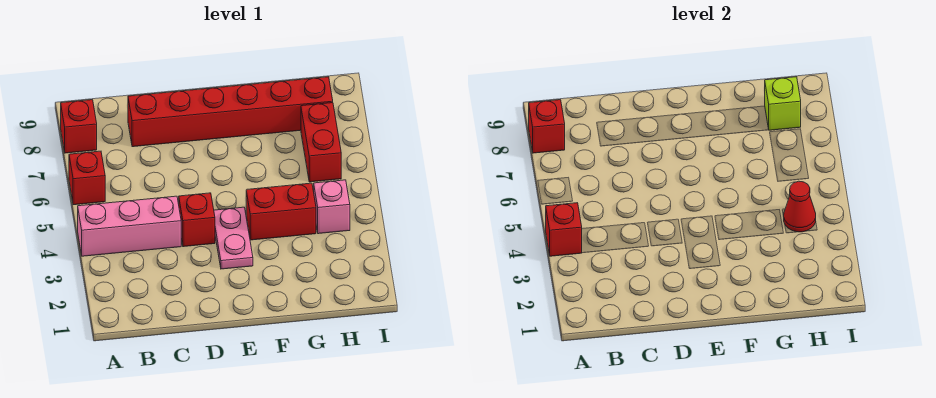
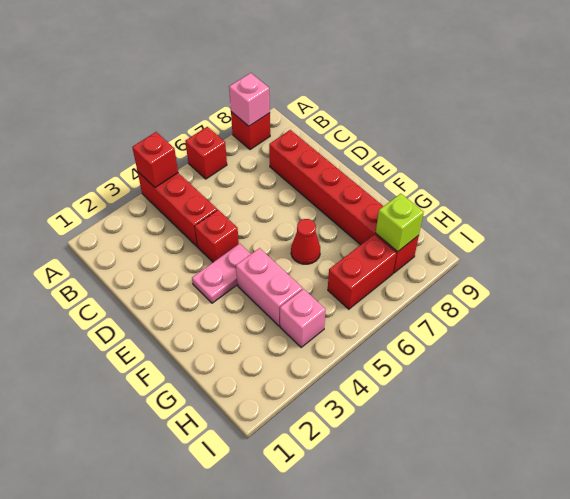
pink brick A4:C4 level 1 -> red brick A4:C4 level 1
red brick A8 level 2 -> pink brick A8 level 2
red brick F4:G4 level 1 -> pink brick F4:G4 level 1
red cone H4 level 2 -> red cone F6 level 1

